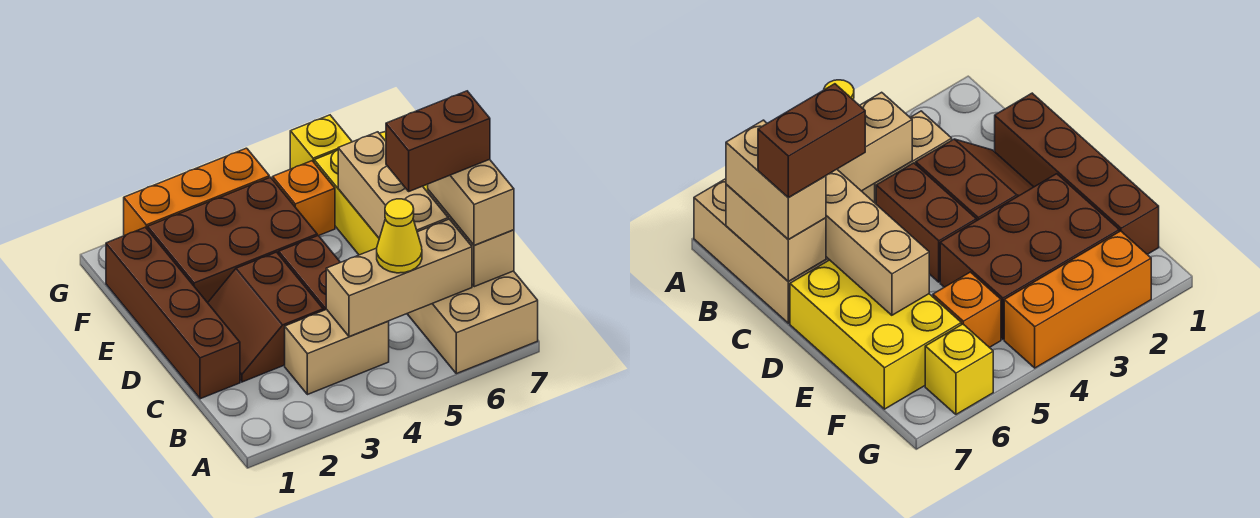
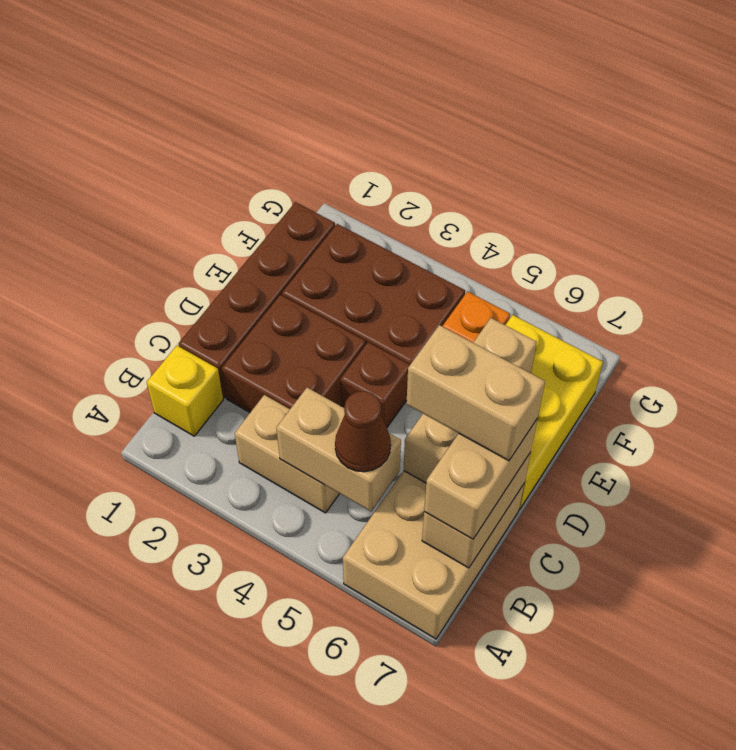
tan brick B4:B6 level 2 -> tan brick B4:B5 level 2
yellow cone B5 level 3 -> brown cone B5 level 3
brown slope C2:D3 level 1 top 3 -> brown brick C2:D3 level 1
brown brick C4:D4 level 1 -> brown brick D4 level 1
brown brick C6:C7 level 4 -> tan brick C6:C7 level 4
orange brick G2:G4 level 1 -> none
yellow brick G6 level 1 -> yellow brick B1 level 1

